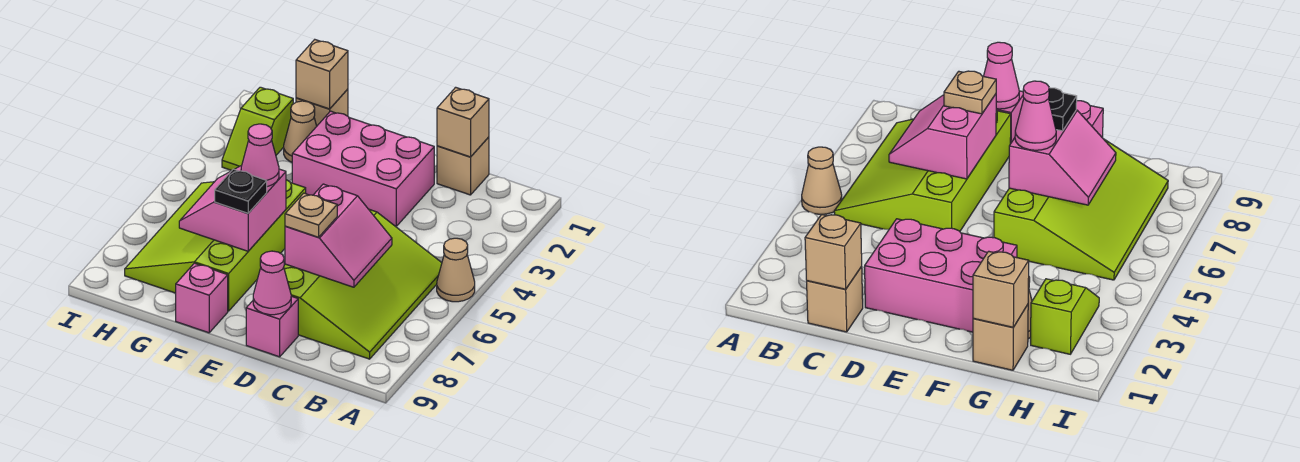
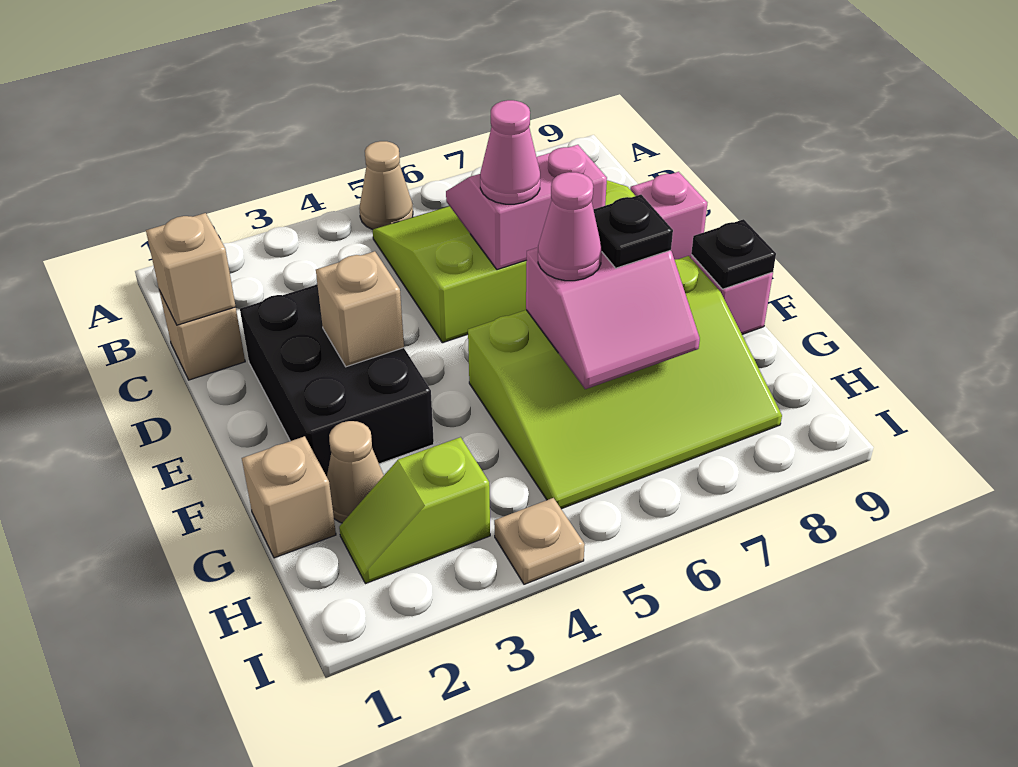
pink brick D2:F3 level 1 -> black brick D2:F3 level 1
tan plate D7 level 3 -> tan plate I4 level 1
pink cone D9 level 2 -> pink cone D6 level 3
none -> black plate F9 level 2
tan brick G1 level 2 -> tan brick E3 level 2
lime slope H2:H3 level 1 top 2 -> lime slope H2:H3 level 1 top 3

